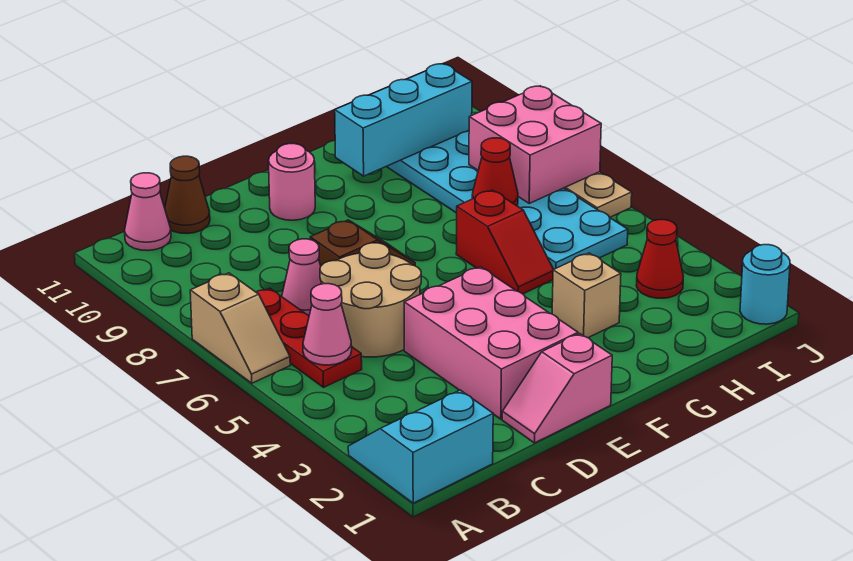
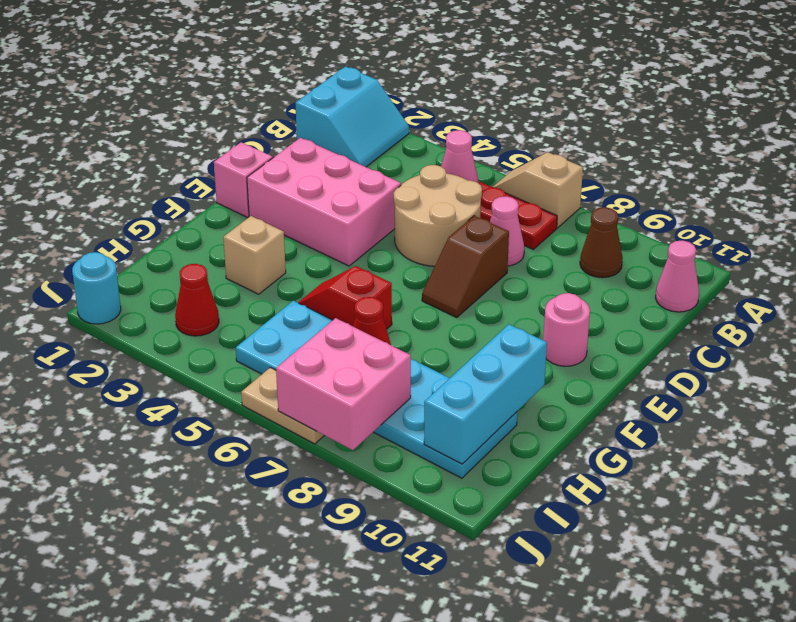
brown cone C11 level 1 -> brown cone B9 level 1

